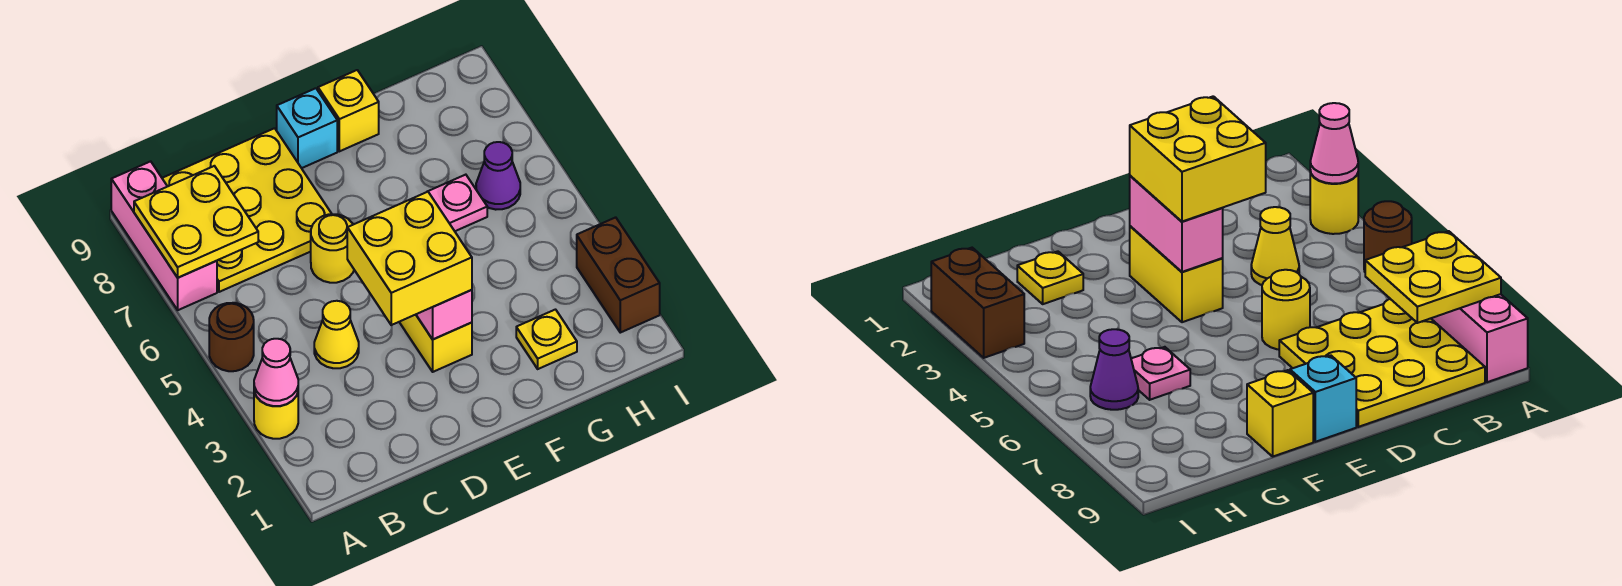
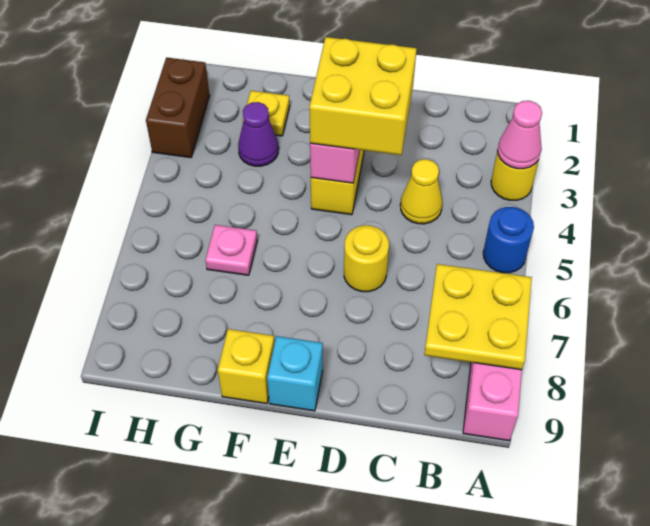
brown round brick A5 level 1 -> blue round brick A5 level 1
yellow plate B7:D9 level 1 -> none
purple cone H6 level 1 -> purple cone G3 level 1

